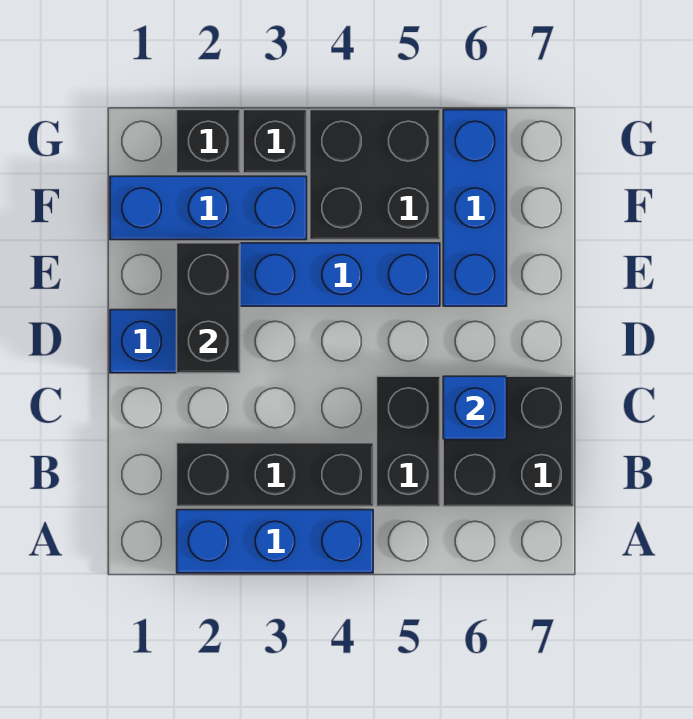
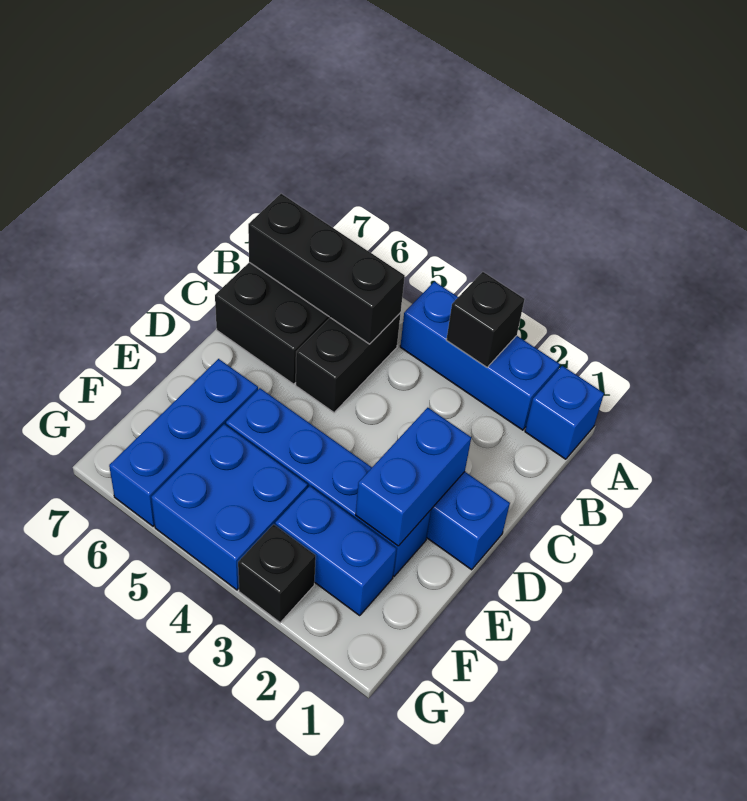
black brick B2:B4 level 1 -> black brick B5:B7 level 2
blue brick C6 level 2 -> blue brick A1 level 1
black brick D2:E2 level 2 -> blue brick D2:E2 level 2
blue brick F1:F3 level 1 -> blue brick F2:F3 level 1
black brick F4:G5 level 1 -> blue brick F4:G5 level 1
black brick G2 level 1 -> black brick A3 level 2

